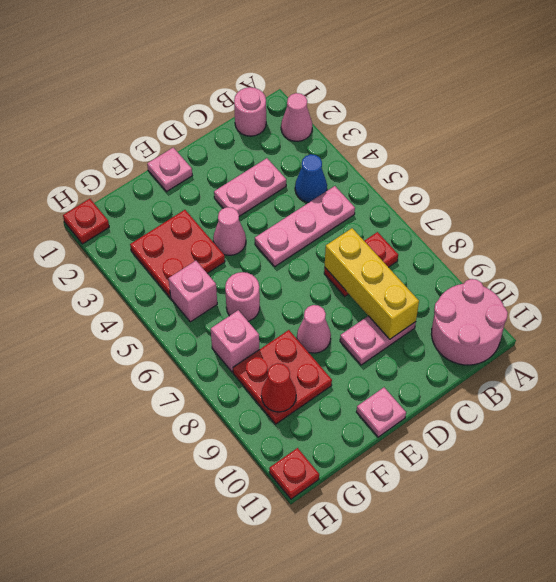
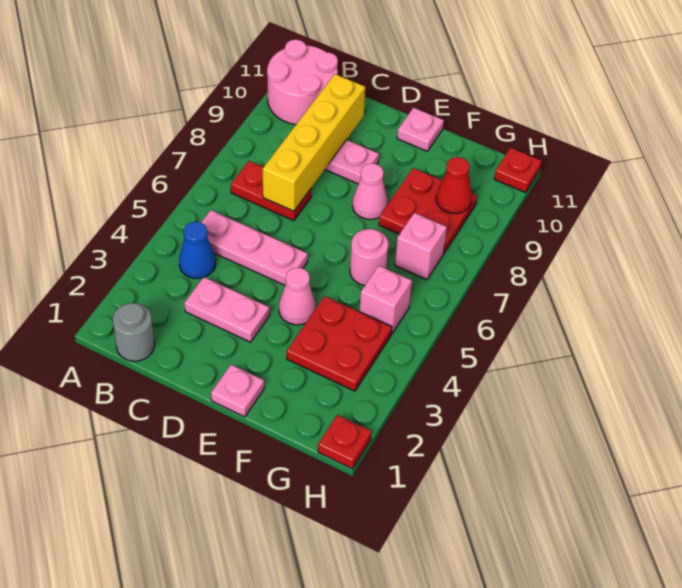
pink cone A2 level 1 -> none
pink round brick B1 level 1 -> grey round brick B1 level 1
yellow brick C7:C9 level 2 -> yellow brick C7:C10 level 2

